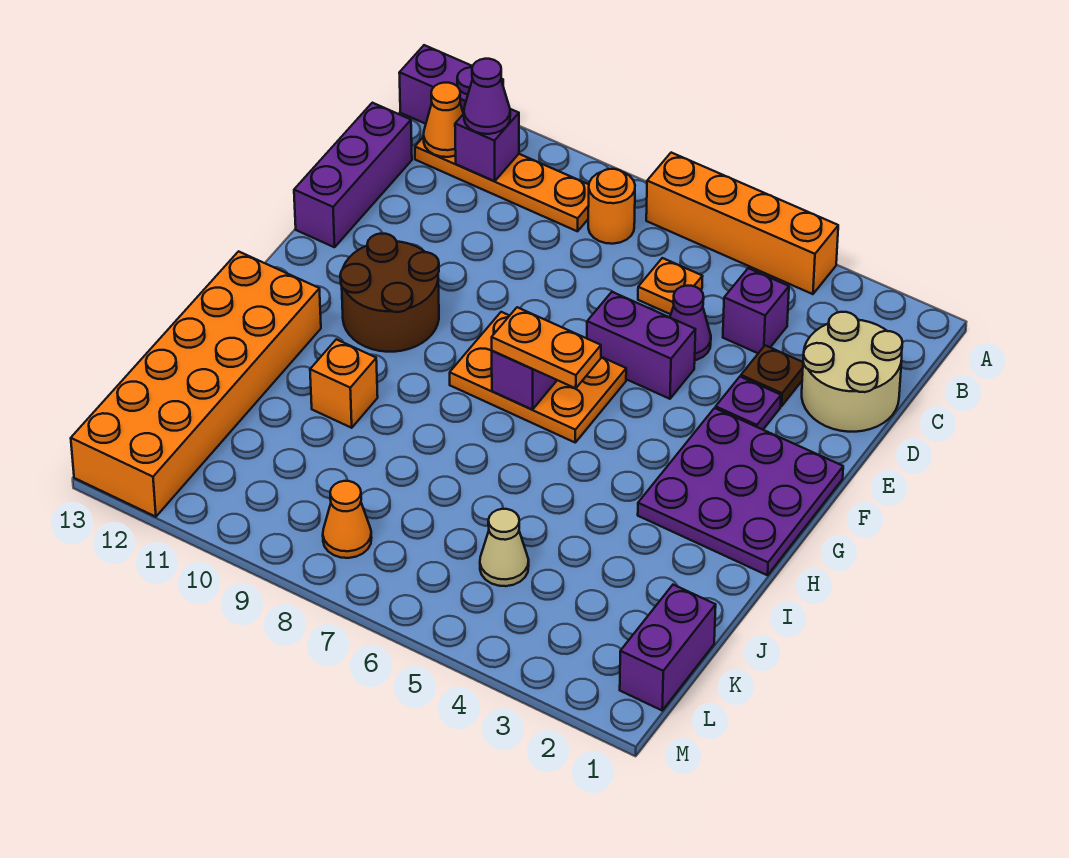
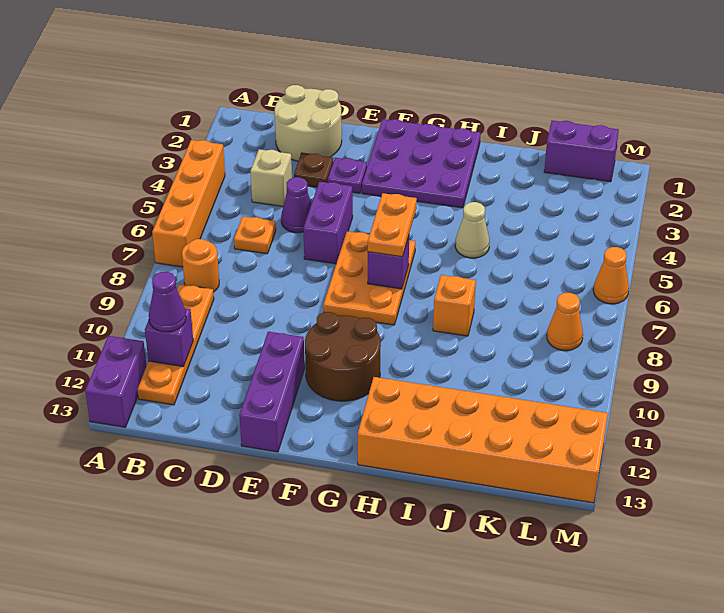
orange cone B12 level 2 -> orange cone M6 level 1
purple brick C4 level 1 -> tan brick C4 level 1
purple brick C13:E13 level 1 -> purple brick E11:E13 level 1
orange brick I10 level 1 -> orange brick I8 level 1
tan cone K5 level 1 -> tan cone I5 level 1

